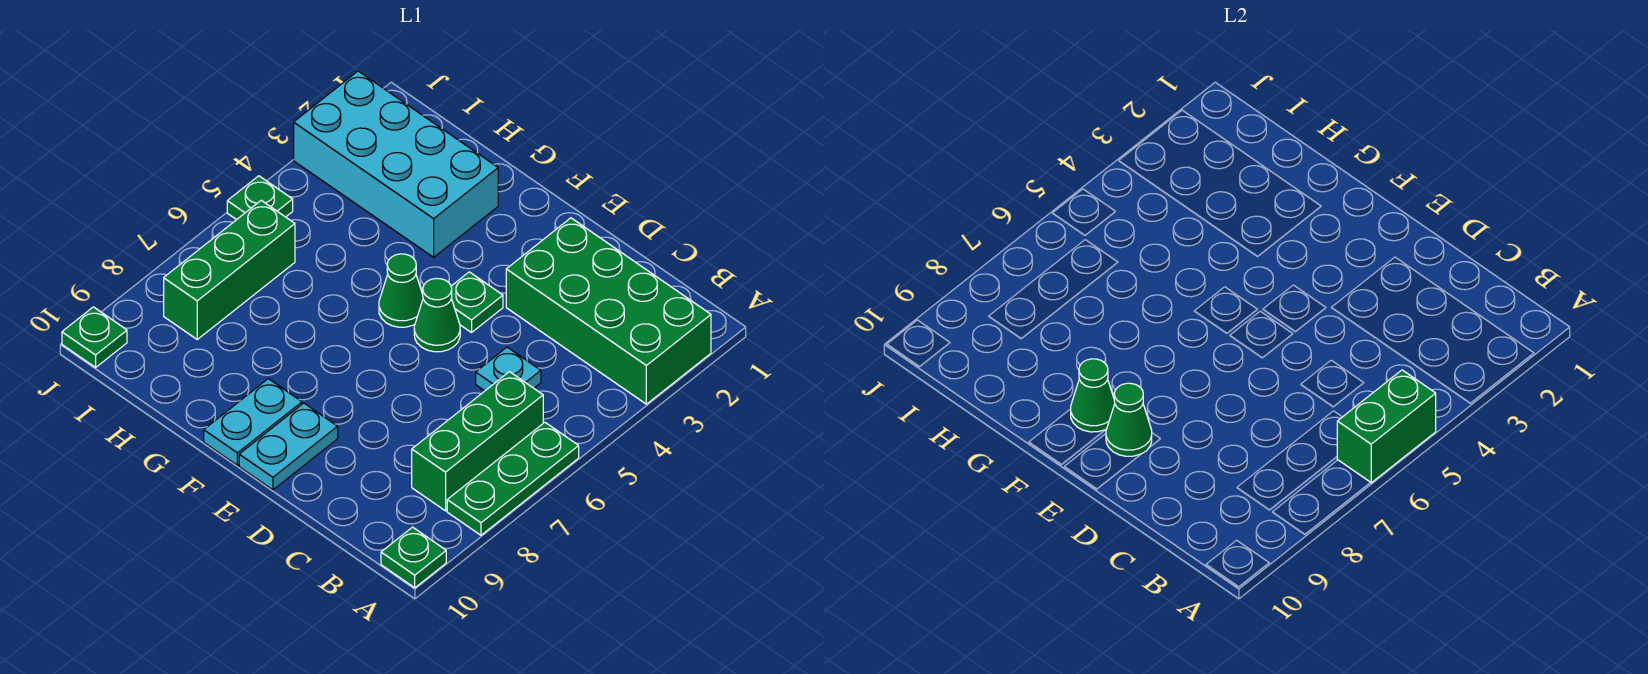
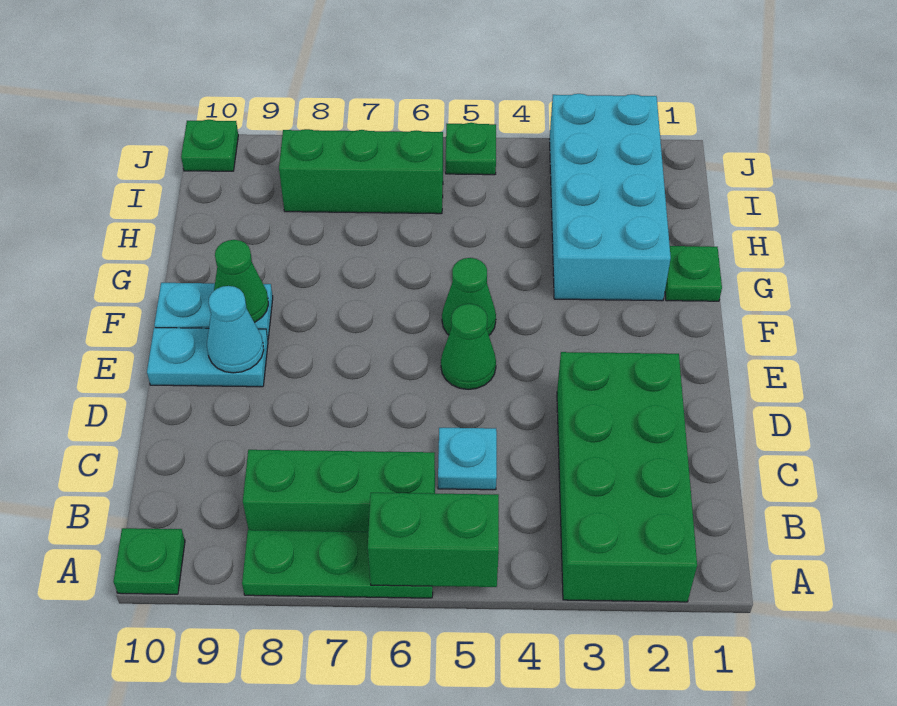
green plate E4 level 1 -> green plate G1 level 1
green cone E9 level 2 -> cyan cone E9 level 2

